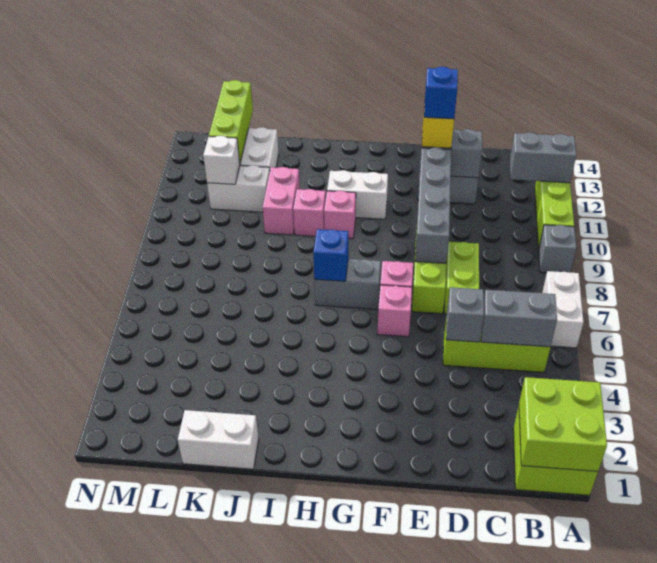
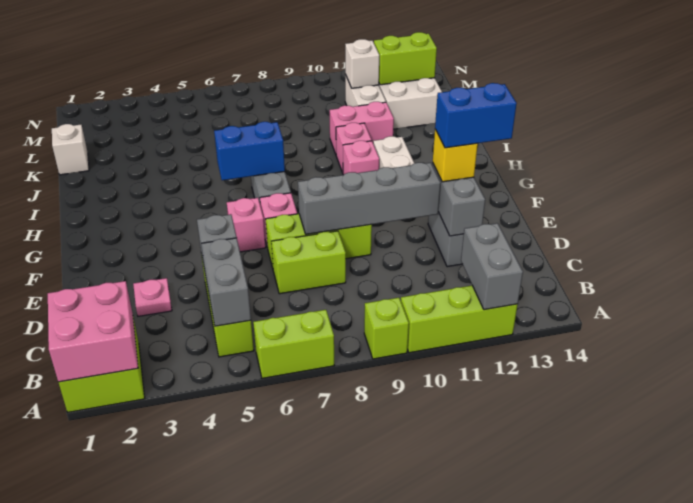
lime brick A1:B2 level 2 -> pink brick A1:B2 level 2
white brick A6:A7 level 1 -> lime brick A6:A7 level 1
grey brick A9 level 1 -> lime brick A9 level 1
none -> pink plate D3 level 1
blue brick E12 level 4 -> blue brick E12:E13 level 4
blue brick H7 level 2 -> blue brick H6:H7 level 2
white brick J1:K1 level 1 -> white brick K1 level 1
lime brick L12:L14 level 2 -> lime brick L12:L13 level 2

